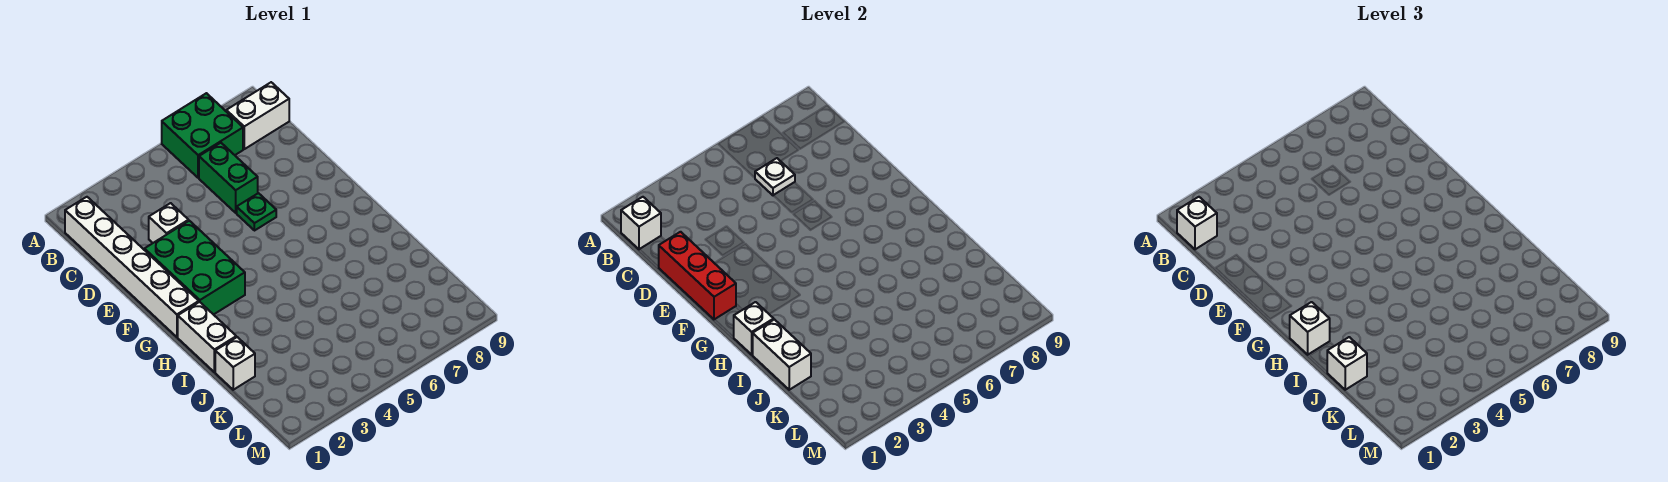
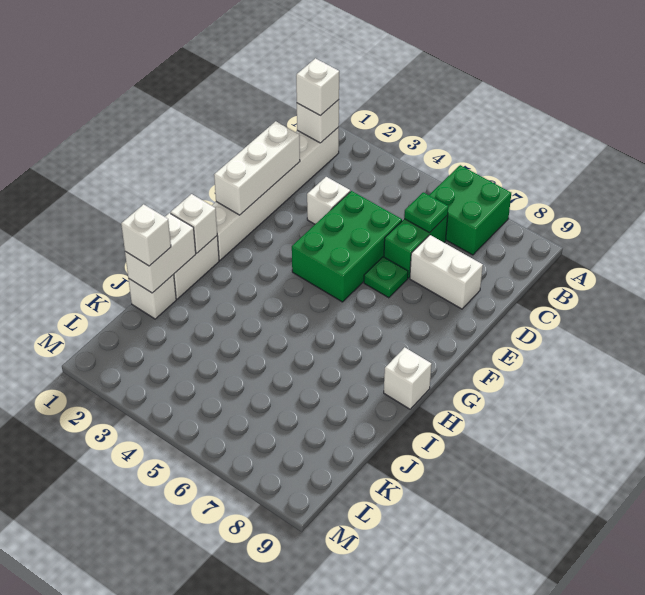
white brick B8:B9 level 1 -> white brick D7:D8 level 1
white plate C6 level 2 -> green plate C6 level 2
red brick D1:F1 level 2 -> white brick D1:F1 level 2
green brick E2:G3 level 1 -> green brick D4:F5 level 1
white brick H1 level 3 -> white brick H9 level 1

